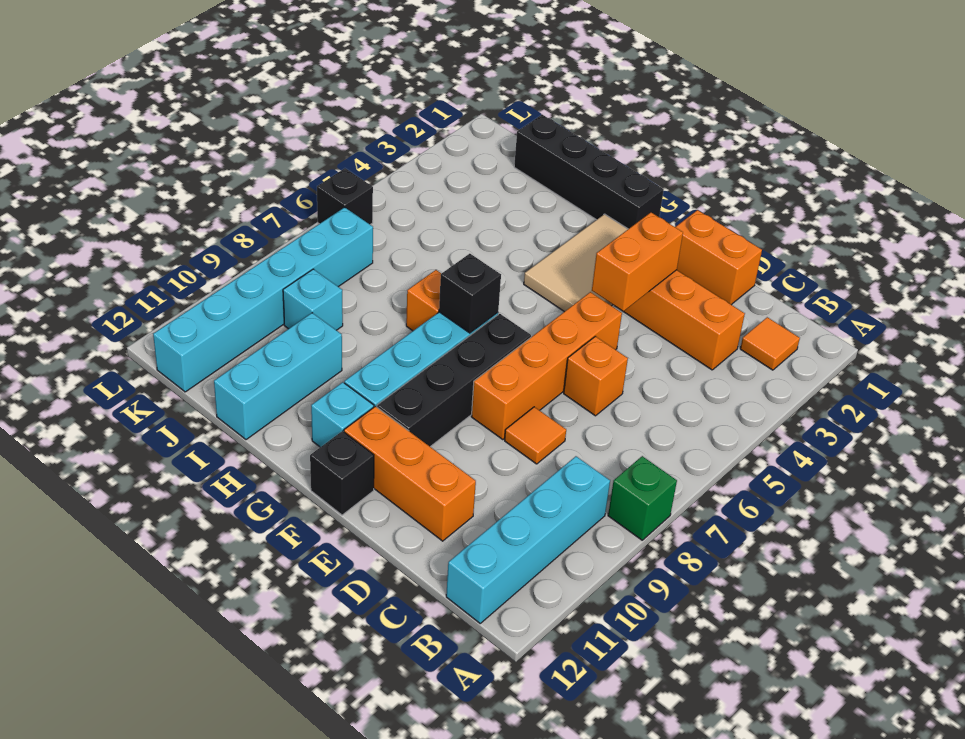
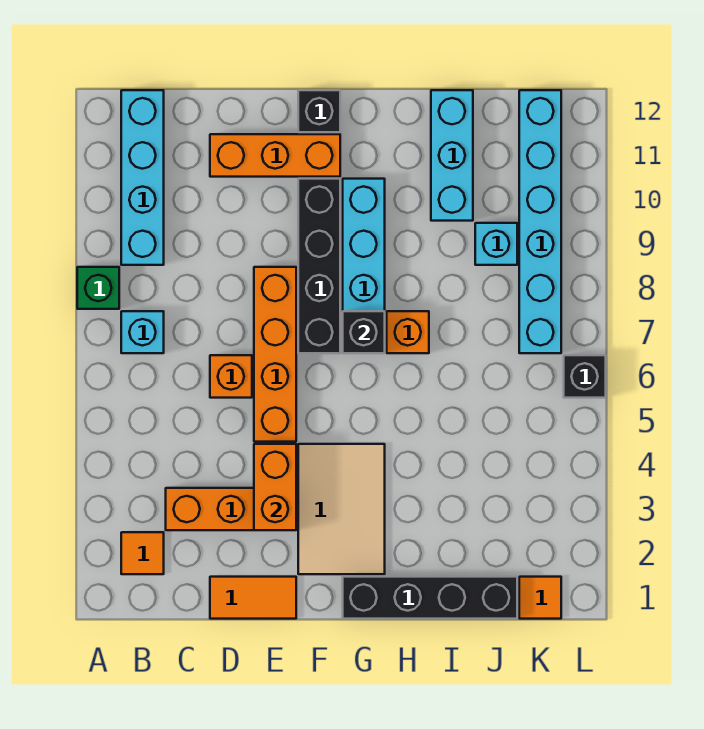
orange brick D1:E1 level 1 -> orange tile D1:E1 level 1
orange tile D8 level 1 -> orange tile K1 level 1
cyan brick G11 level 1 -> cyan brick B7 level 1

